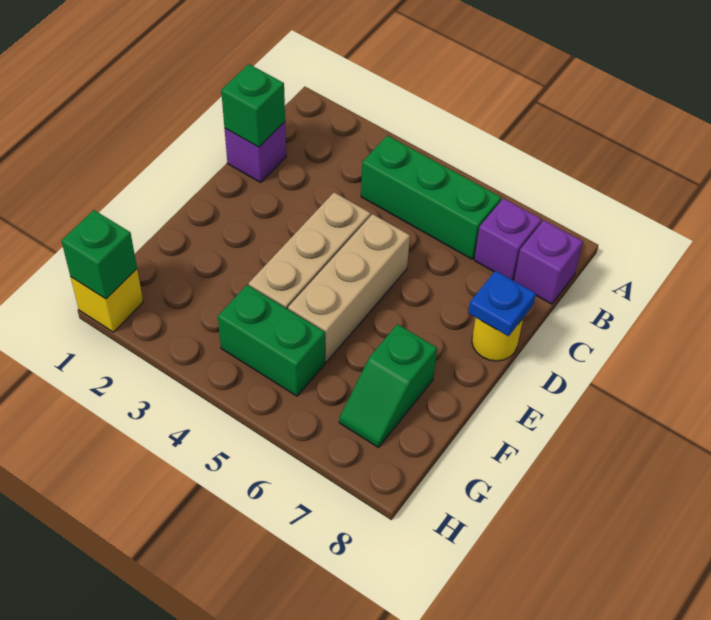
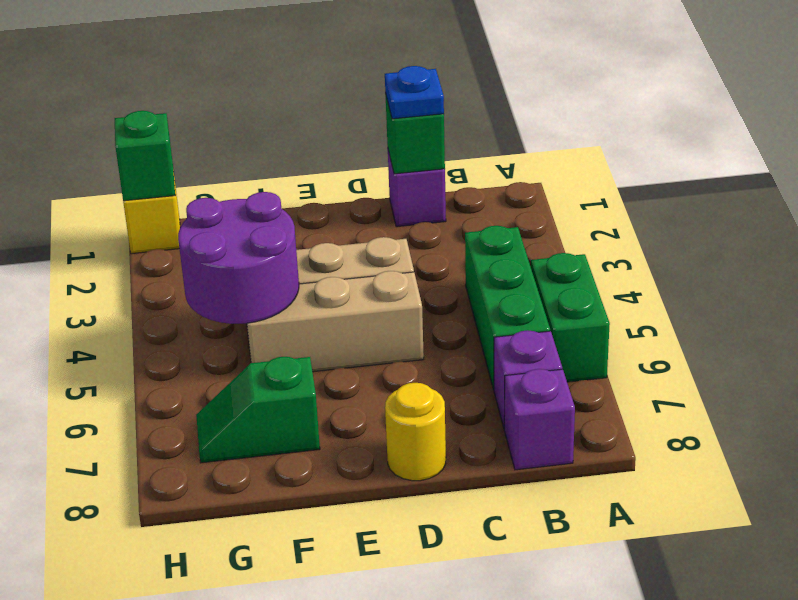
blue plate D8 level 2 -> blue plate C1 level 3
none -> purple round brick F4:G5 level 2
green brick G4:G5 level 1 -> green brick A5:A6 level 1

